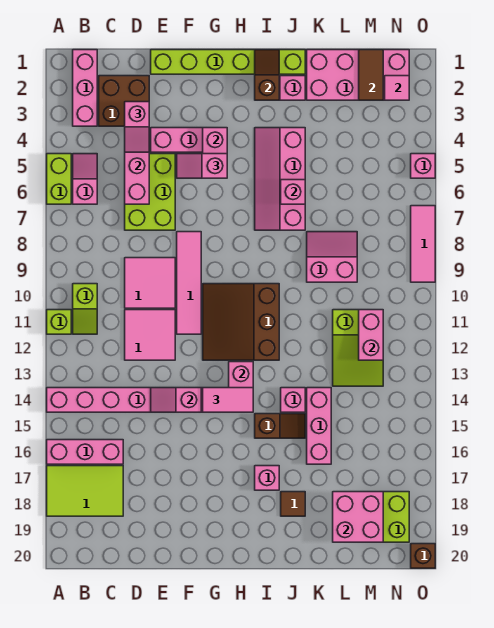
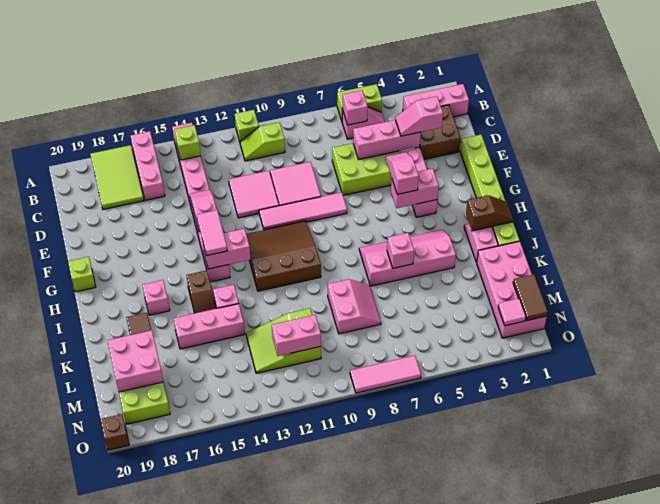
none -> lime brick B14 level 2
none -> lime brick G20 level 1
brown tile M1:M2 level 2 -> brown tile M1:N1 level 2
pink brick O5 level 1 -> pink brick B6 level 2

